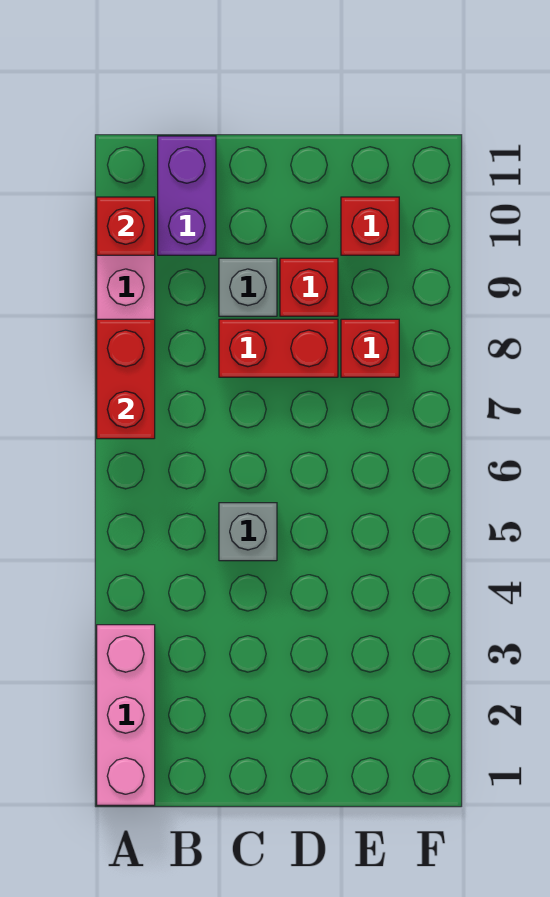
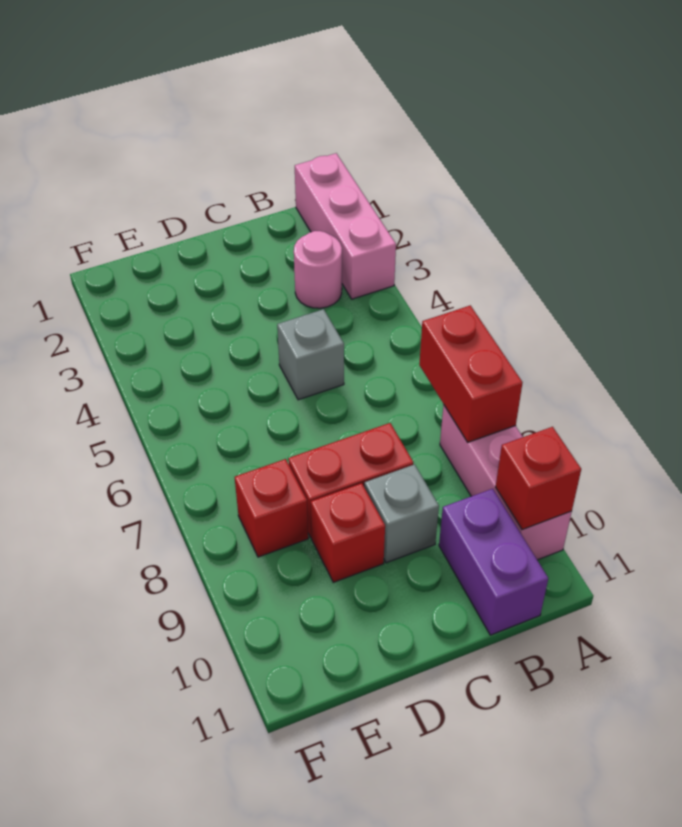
none -> pink round brick B3 level 1
red brick E10 level 1 -> none

